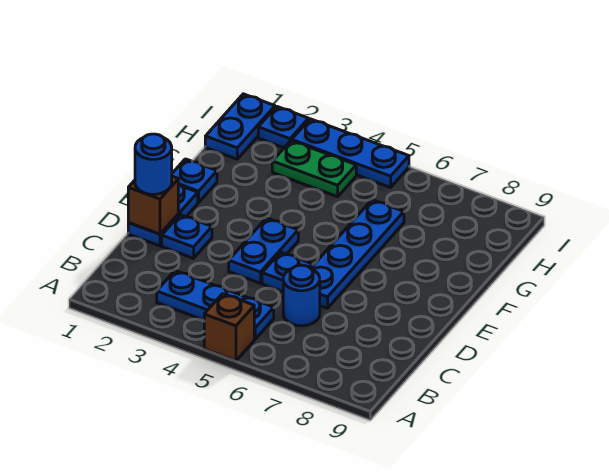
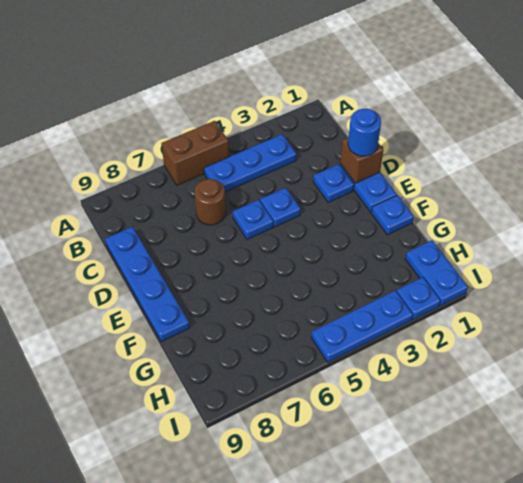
brown brick A5 level 1 -> brown brick A5:A6 level 1
blue round brick C6 level 1 -> brown round brick C6 level 1
blue plate D4:E4 level 1 -> blue plate D4 level 1
blue plate D6:G6 level 1 -> blue plate C9:F9 level 1
green plate H3:H4 level 1 -> none

